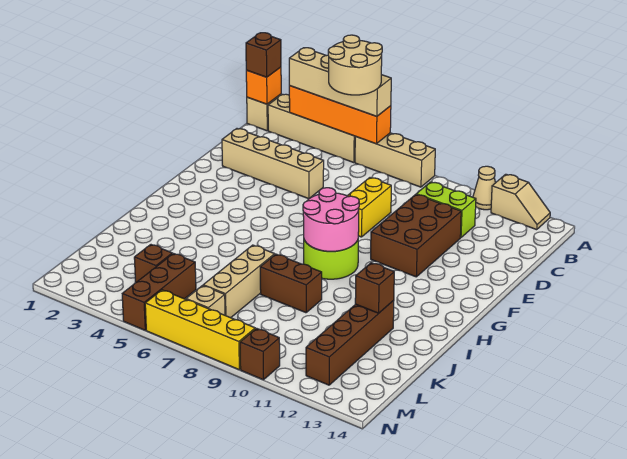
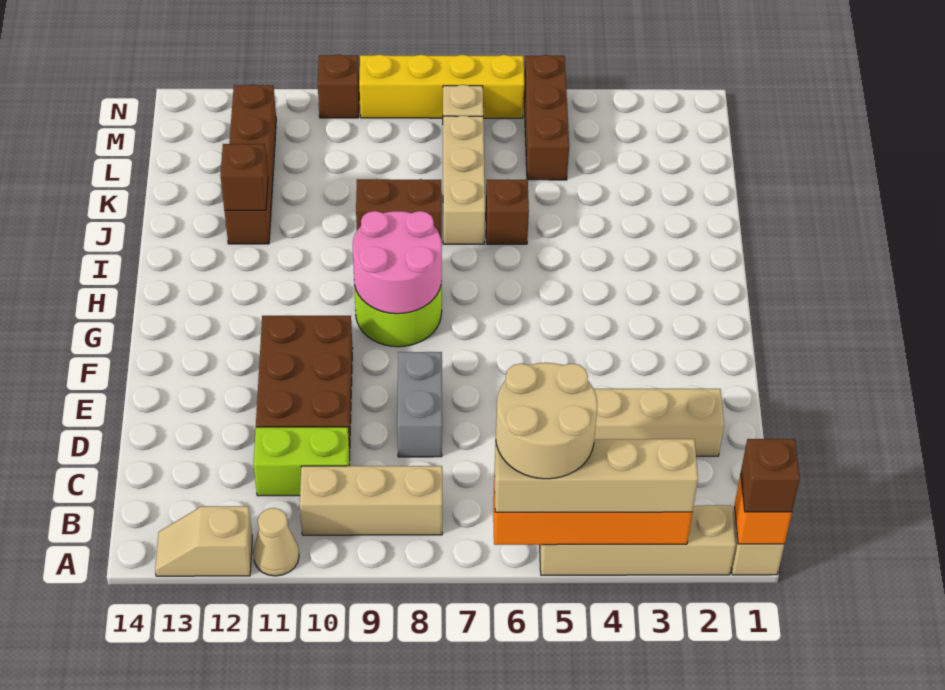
tan brick A6:A8 level 1 -> tan brick B8:B10 level 1
yellow brick D8:E8 level 1 -> grey brick D8:E8 level 1
brown brick L4 level 1 -> brown brick J6 level 1

